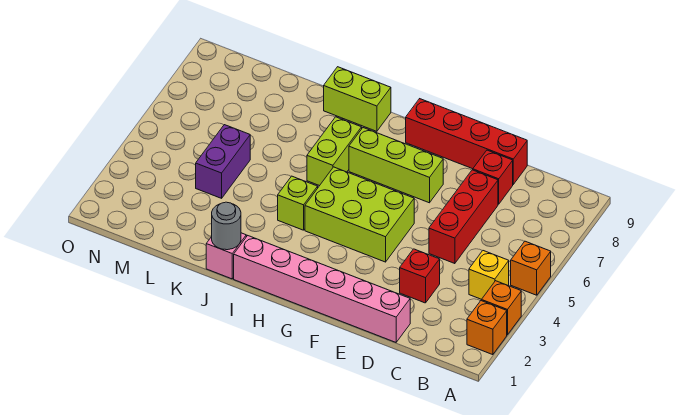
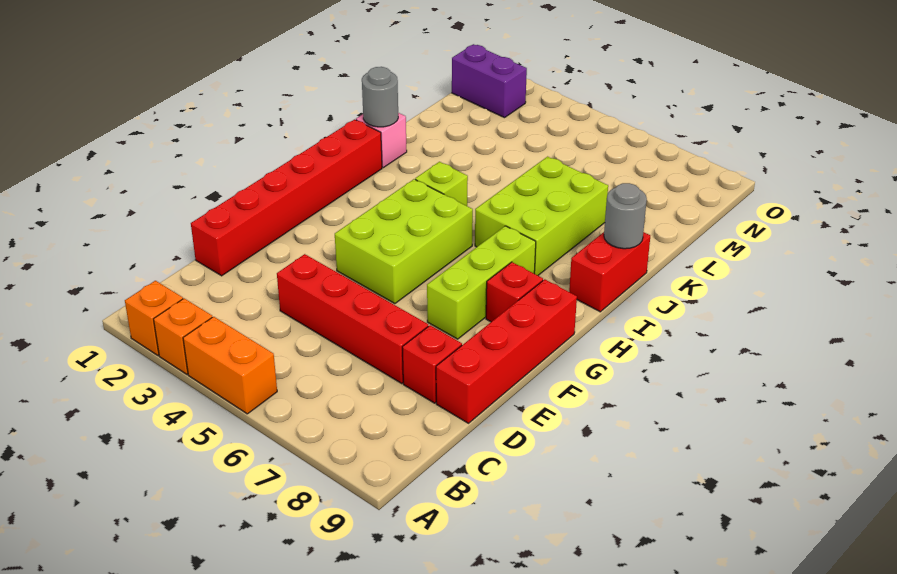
orange brick A5 level 1 -> orange brick A4:A5 level 1
yellow brick B4 level 1 -> none
pink brick D1:I1 level 1 -> red brick D1:I1 level 1
red brick D3 level 1 -> red brick G8 level 1
red brick D5:D7 level 1 -> red brick D4:D7 level 1
lime brick I6:I7 level 1 -> lime brick I6:K7 level 1
lime brick I9:J9 level 1 -> red brick I9:J9 level 1
none -> grey round brick J9 level 2
purple brick L4:L5 level 1 -> purple brick N1:N2 level 1

